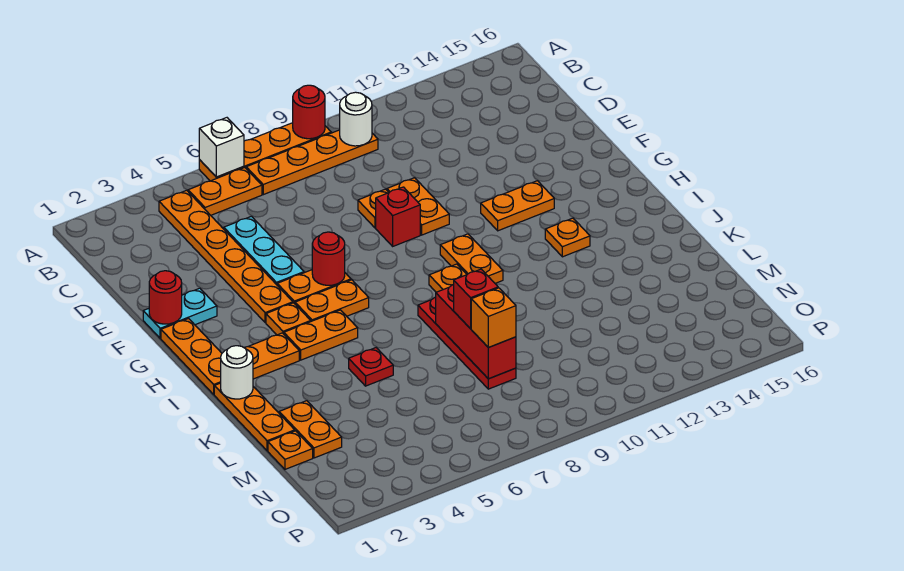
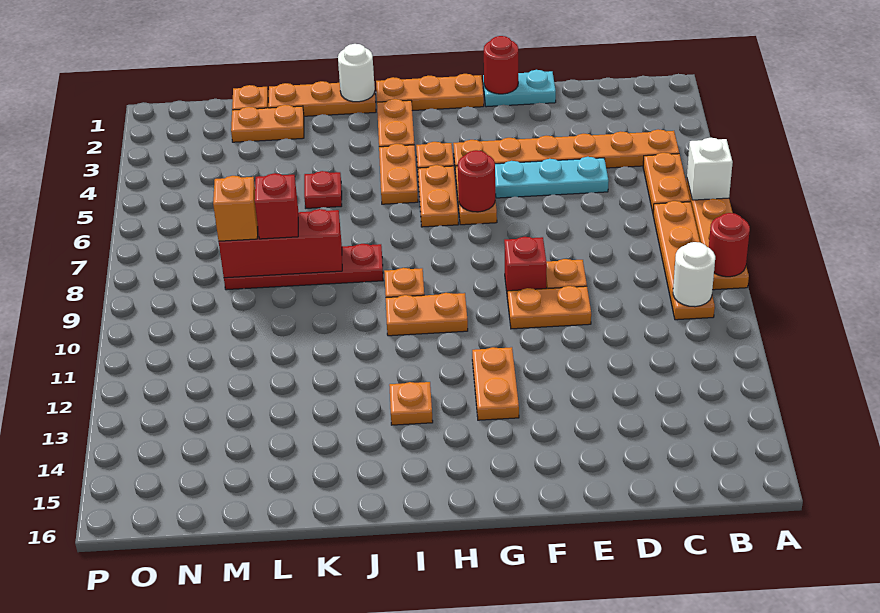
cyan plate F1:F2 level 1 -> cyan plate E1:F1 level 1

